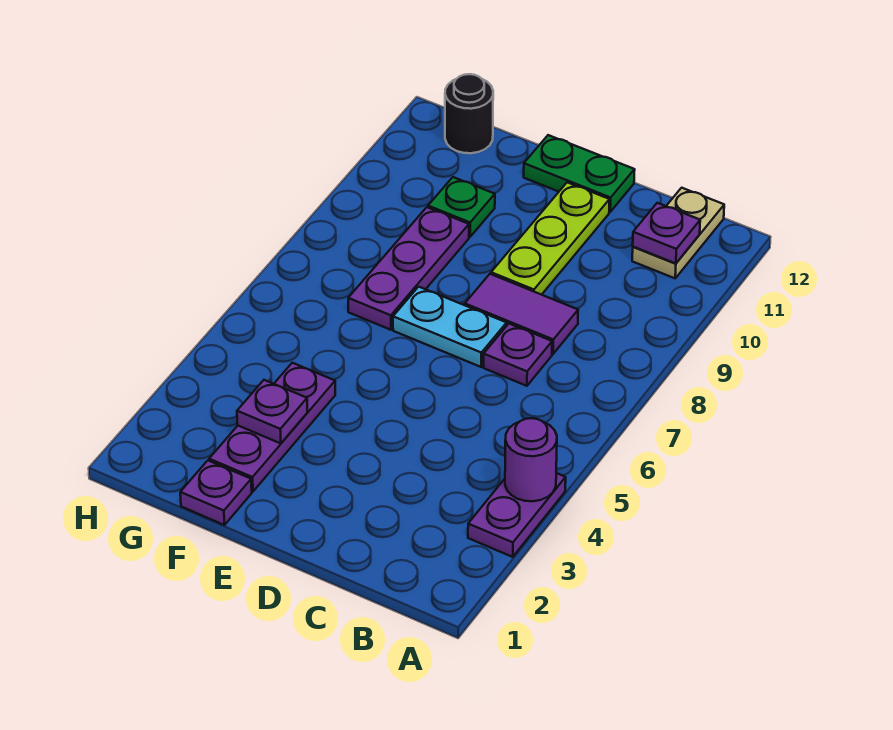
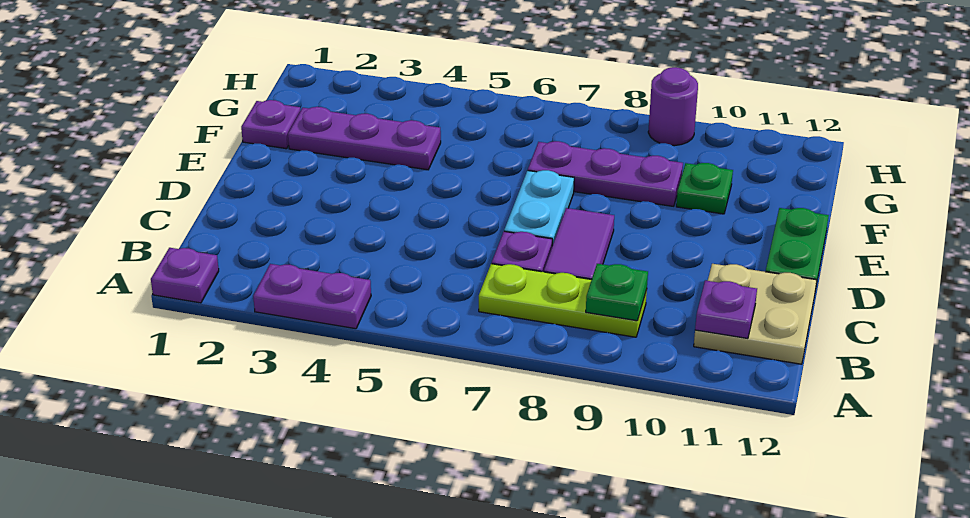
purple round brick A4 level 2 -> purple round brick H9 level 1
none -> green plate B9 level 2
tan plate B11:B12 level 1 -> tan plate B11:C12 level 1
lime plate D9:D11 level 1 -> lime plate B7:B9 level 1
purple plate F3 level 2 -> purple plate A1 level 1
black round brick G12 level 1 -> none

